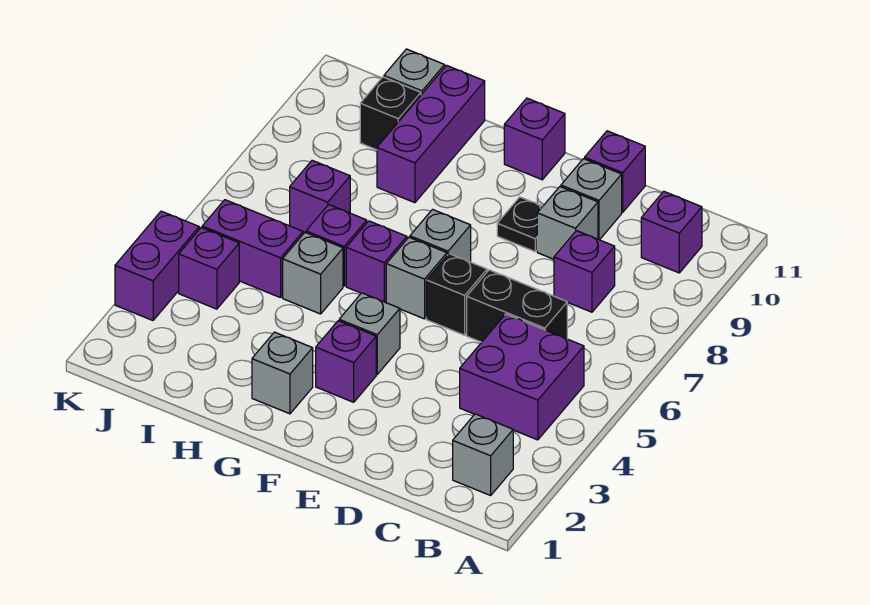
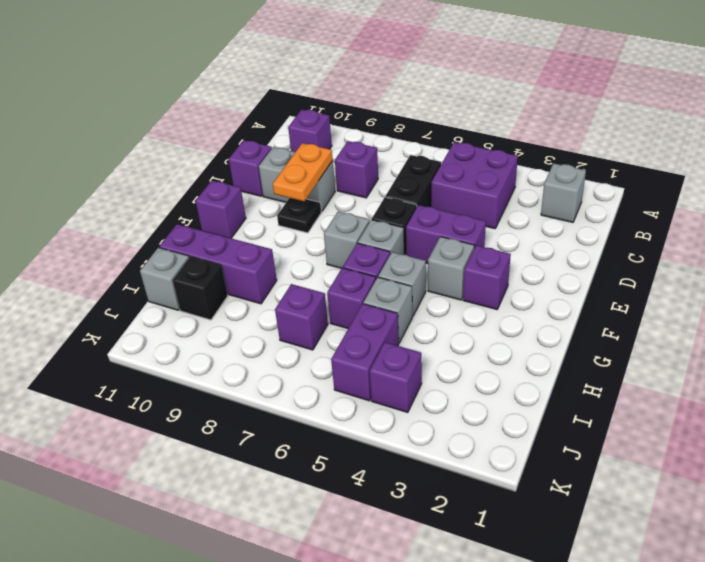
none -> orange plate D9:E9 level 2
grey brick G2 level 1 -> grey brick G5 level 1
purple brick K3:K4 level 1 -> purple brick E4:E5 level 1

